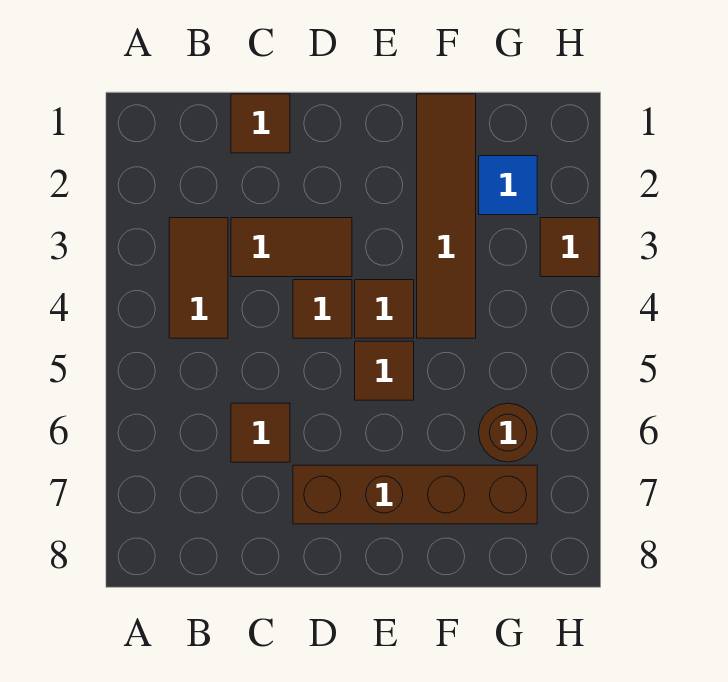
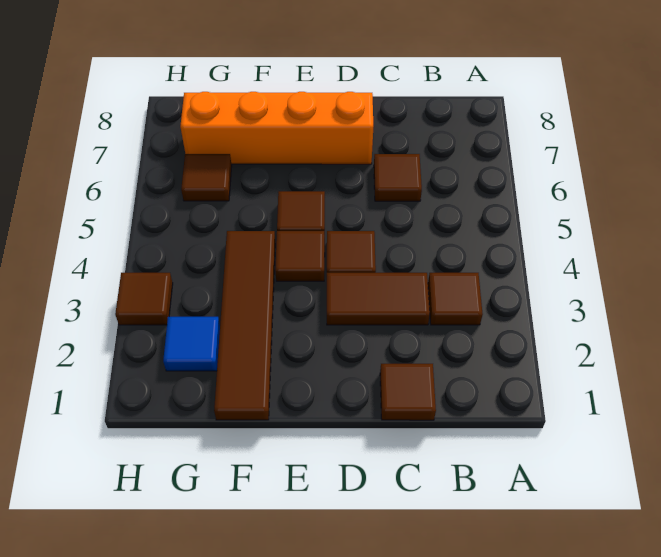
brown tile B3:B4 level 1 -> brown tile B3 level 1
brown brick D7:G7 level 1 -> orange brick D7:G7 level 1
brown round brick G6 level 1 -> brown tile G6 level 1

